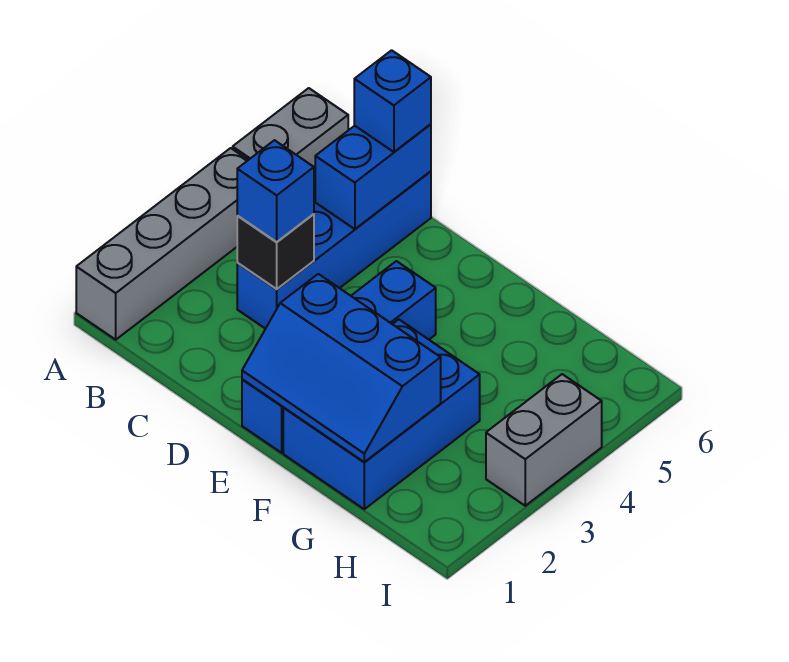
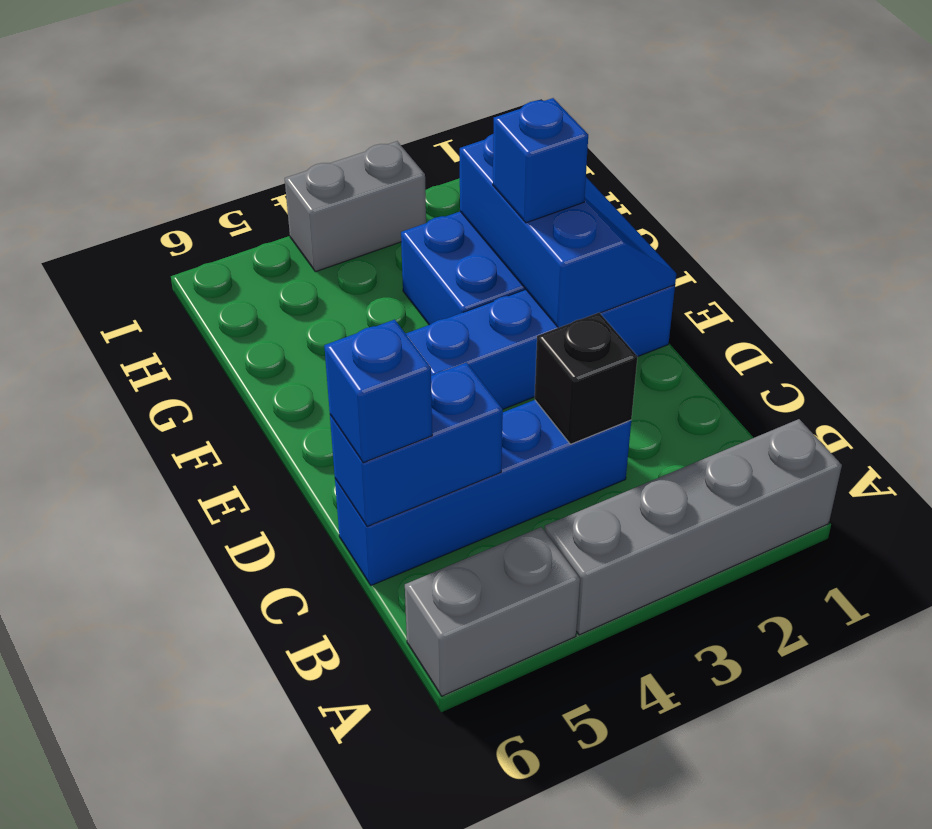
blue brick C3 level 3 -> blue brick F2 level 3

